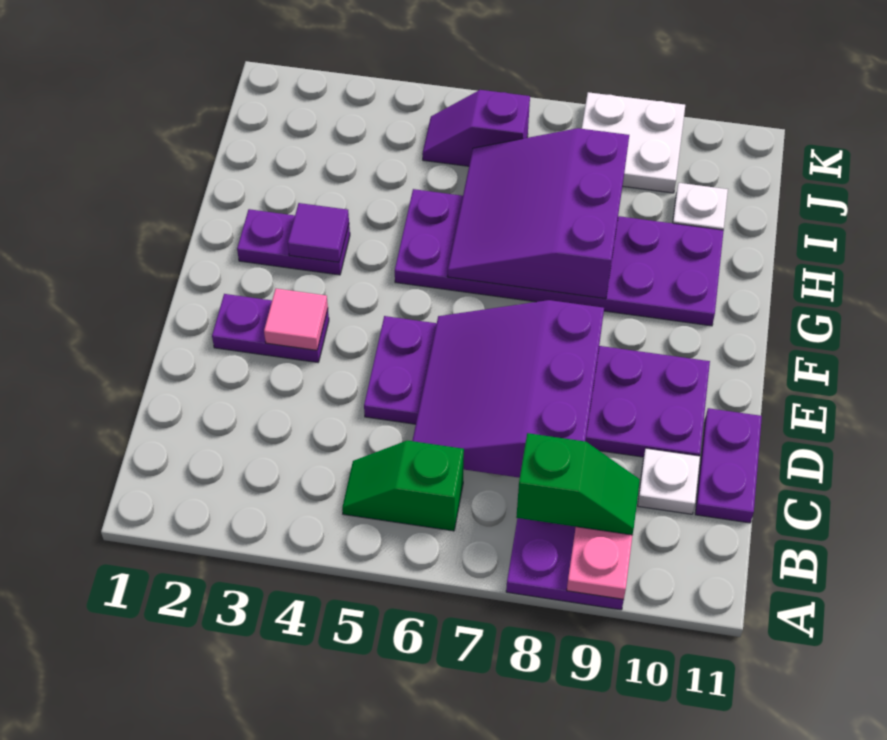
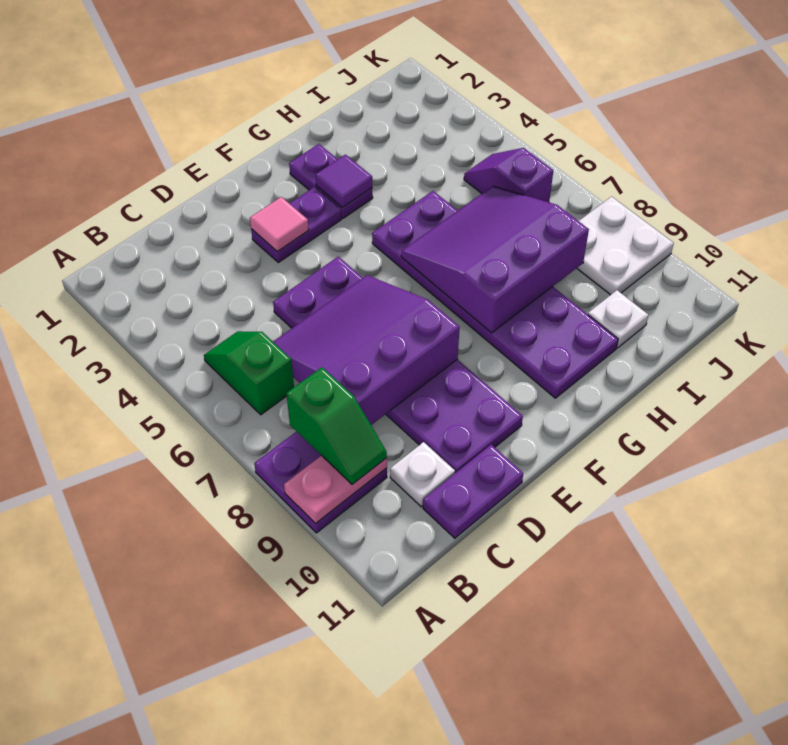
purple plate E2:E3 level 1 -> purple plate E3:F3 level 1

